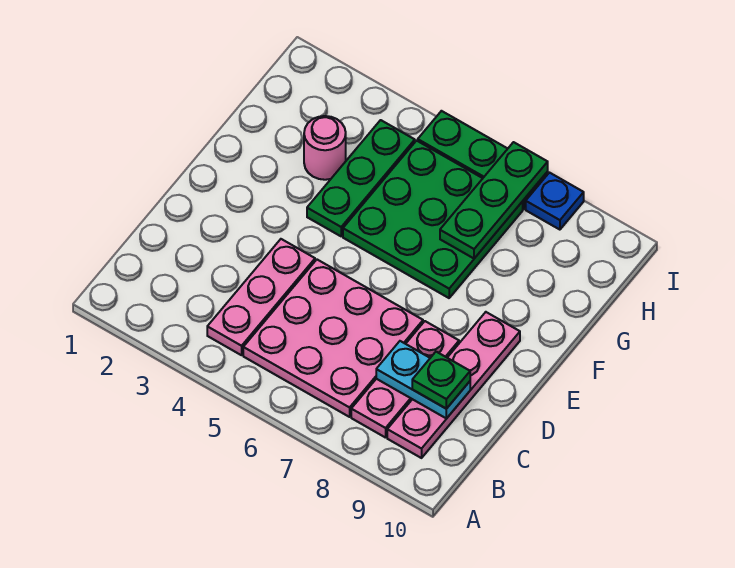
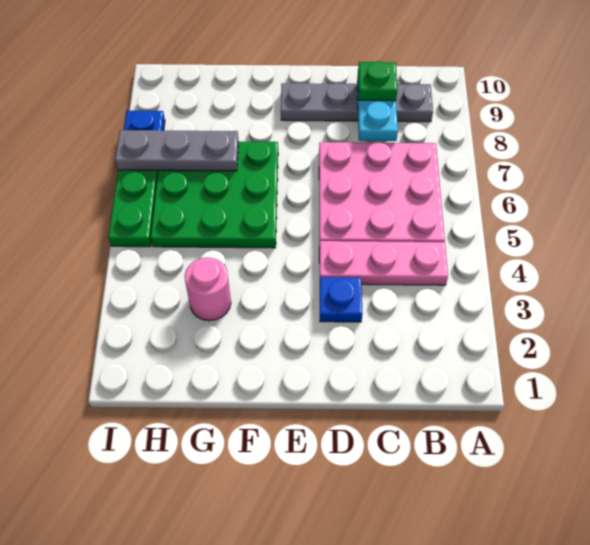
pink plate B8:D8 level 1 -> none
pink plate B9:E9 level 1 -> grey plate B9:E9 level 1
none -> blue plate D3 level 1
green plate F4:H4 level 1 -> none
green plate G7:I7 level 2 -> grey plate G7:I7 level 2

